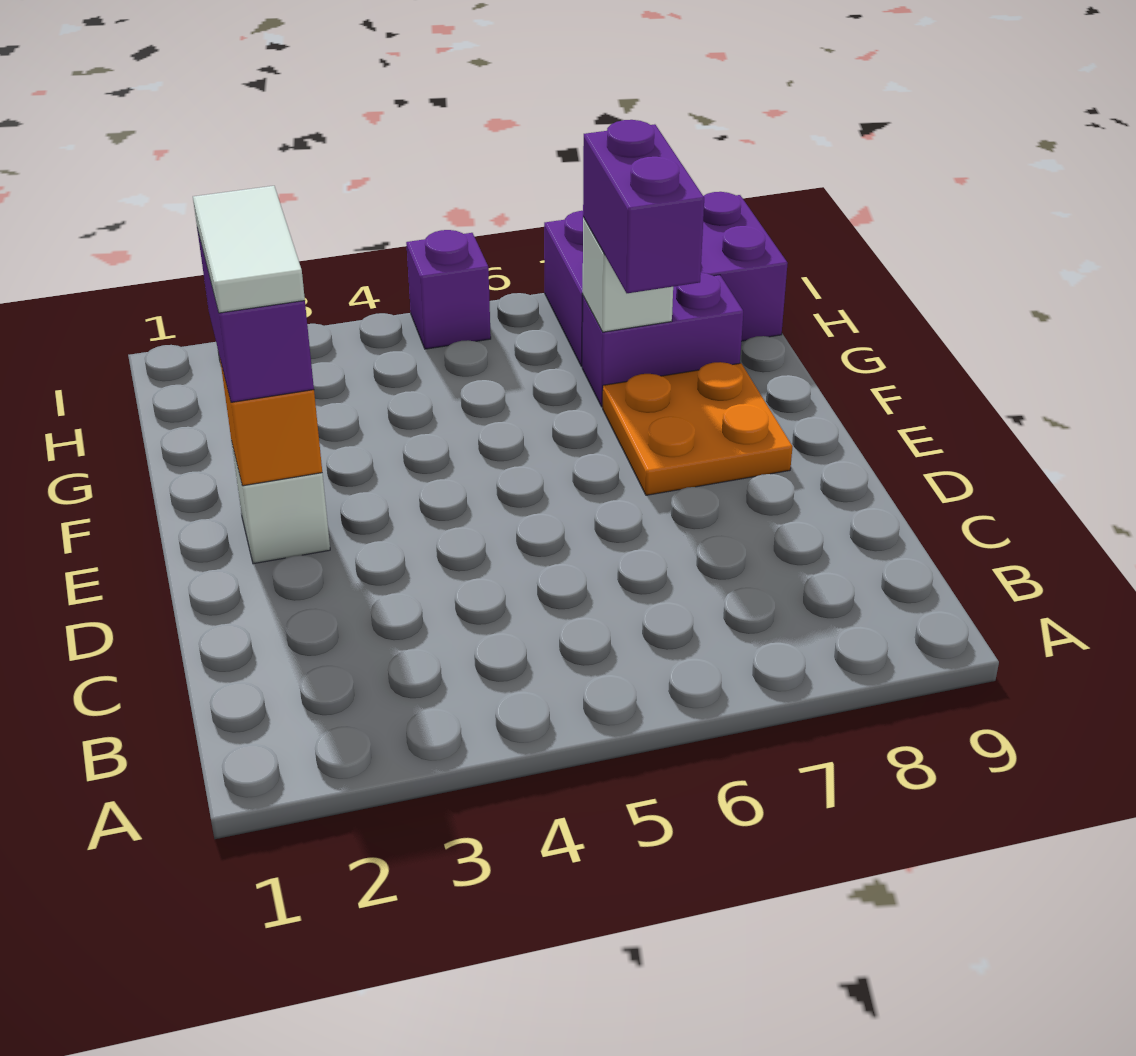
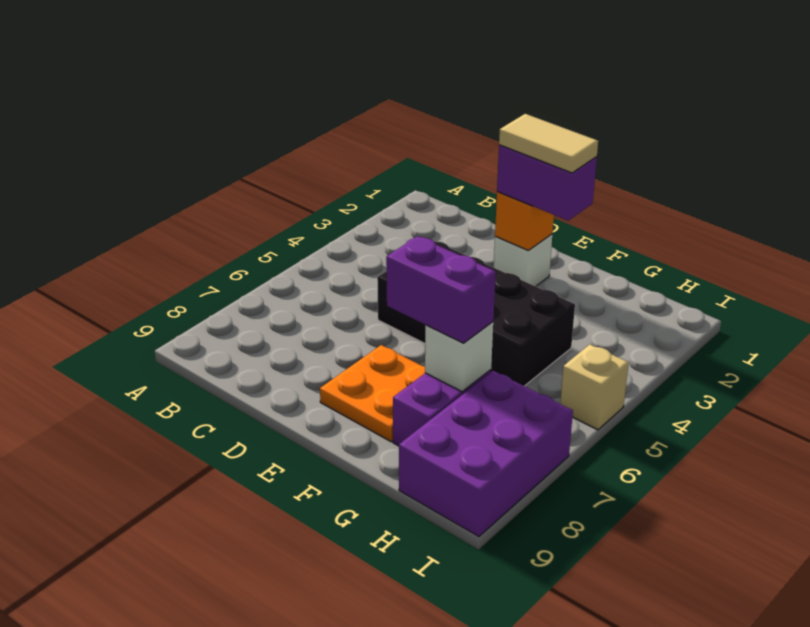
none -> black brick D4:G5 level 1
white tile E2:F2 level 4 -> tan tile E2:F2 level 4
purple brick I5 level 1 -> tan brick I5 level 1

